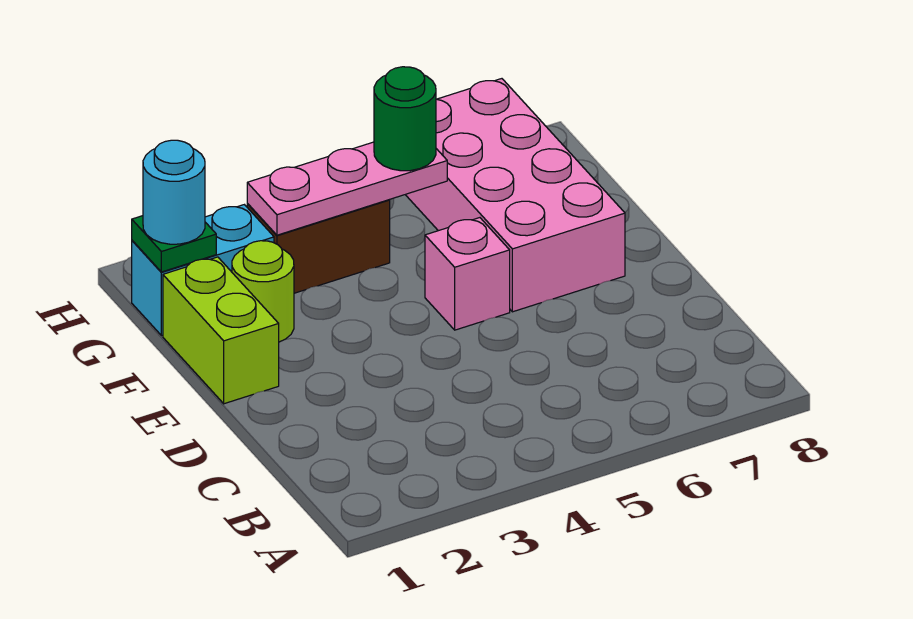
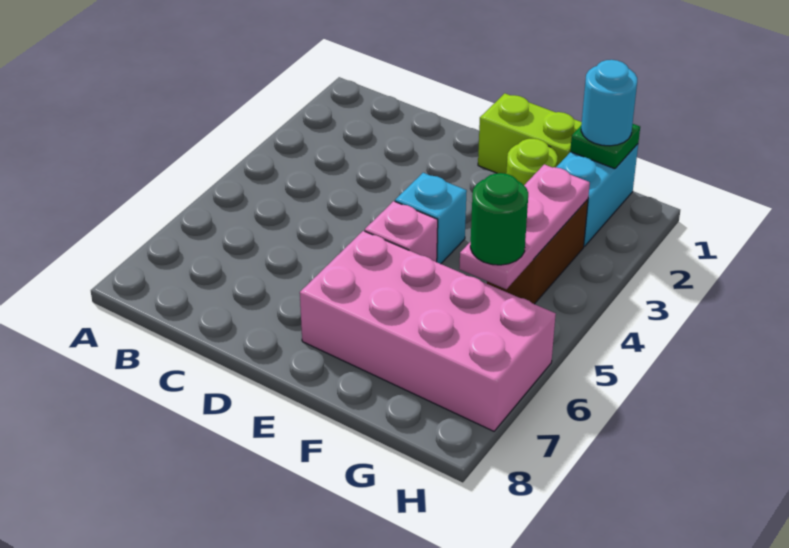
none -> cyan brick E4 level 1

